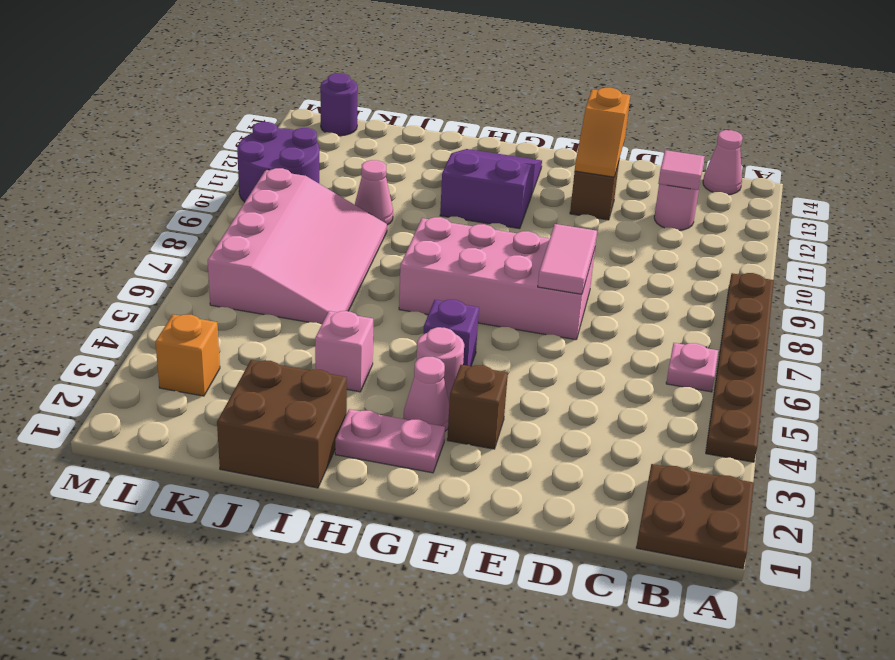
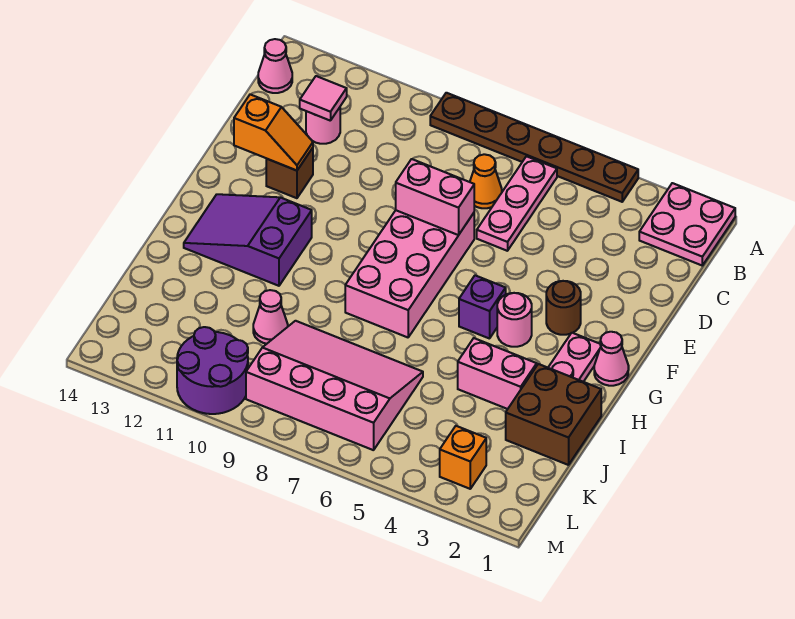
brown plate A1:B2 level 1 -> pink plate A1:B2 level 1
pink plate B6 level 1 -> pink plate B6:D6 level 1
none -> orange cone C7 level 1
pink tile E7:E8 level 2 -> pink brick E7:E8 level 2
brown brick F3 level 1 -> brown round brick F3 level 1
pink cone G3 level 1 -> pink cone G1 level 1
pink brick I4 level 1 -> pink brick I3:I4 level 1
purple round brick L14 level 1 -> none

